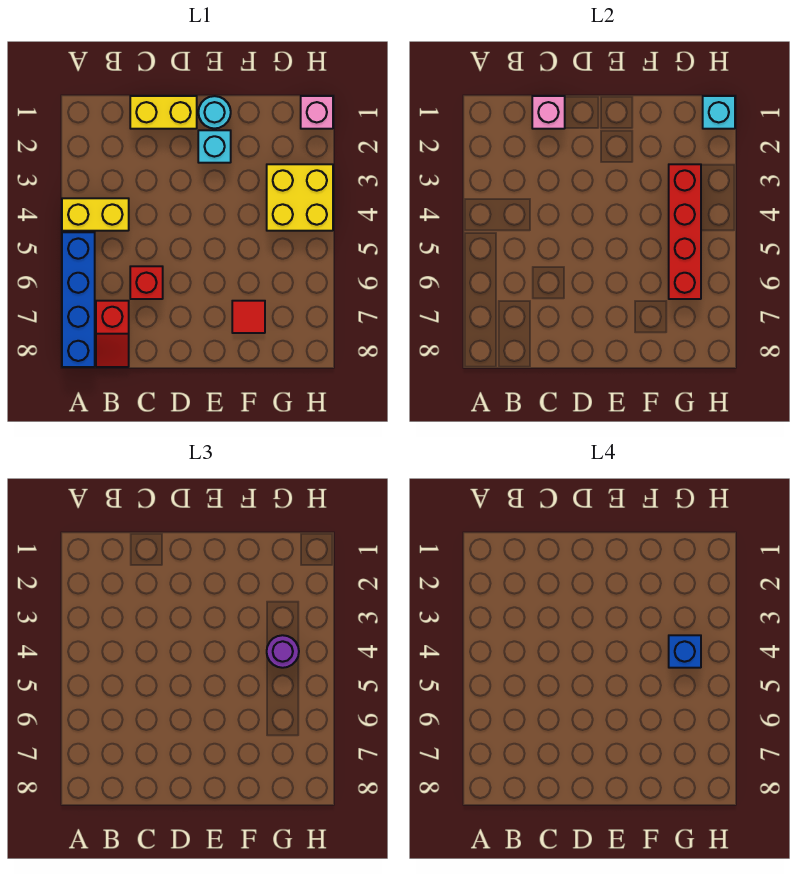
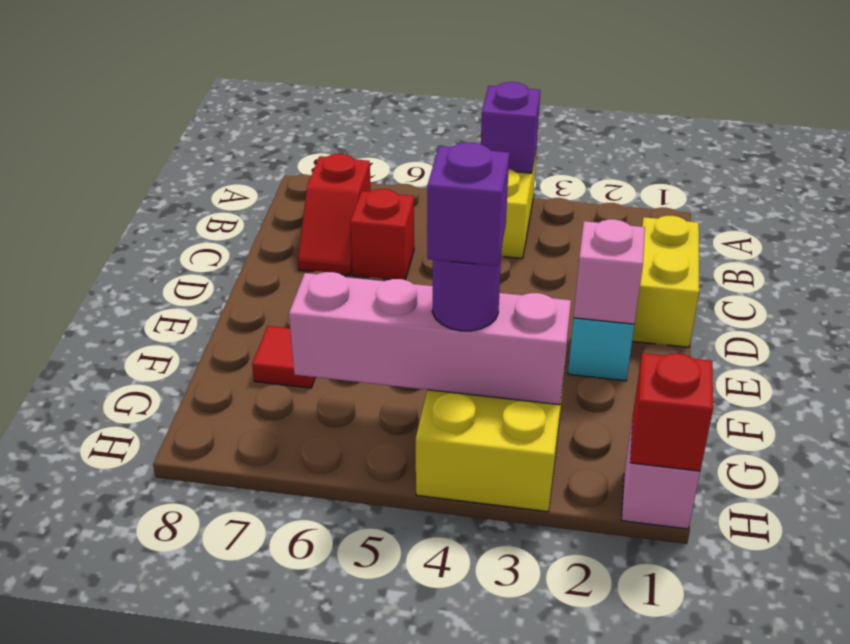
none -> purple brick A4 level 2
blue brick A5:A8 level 1 -> none
red slope B7:B8 level 1 top 7 -> red slope B7:C7 level 1 top B
pink brick C1 level 2 -> pink brick E2 level 2
cyan round brick E1 level 1 -> none
red brick G3:G6 level 2 -> pink brick G3:G6 level 2
blue brick G4 level 4 -> purple brick G4 level 4
cyan brick H1 level 2 -> red brick H1 level 2

